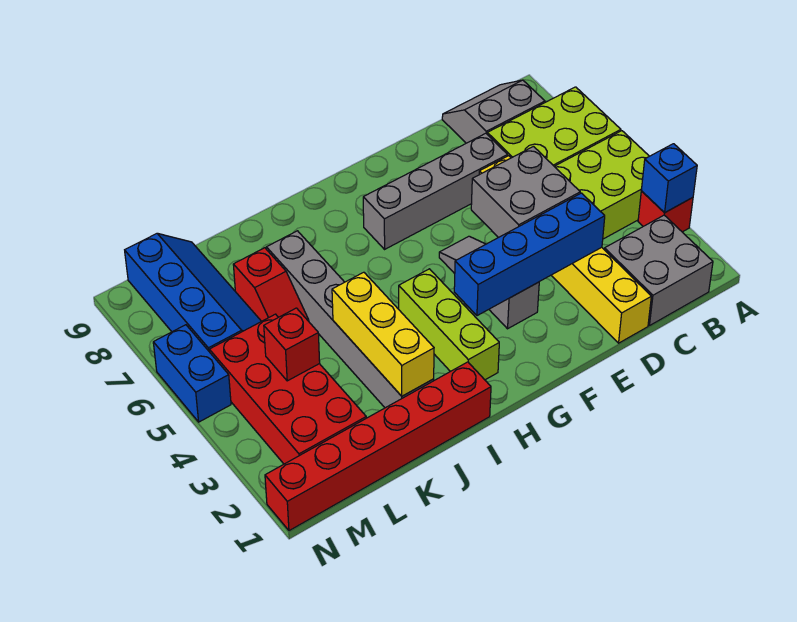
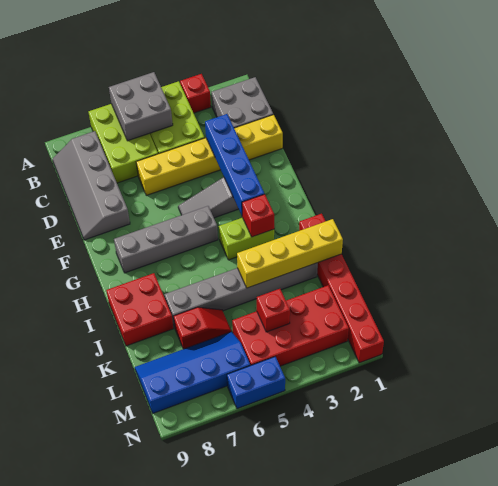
blue brick A3 level 2 -> none
grey slope B8:C9 level 1 top 8 -> grey slope B8:E9 level 1 top 8
grey brick D4:E5 level 2 -> grey brick A5:B6 level 2
grey brick D7:G7 level 1 -> grey brick G5:G8 level 1
lime brick H2:H4 level 1 -> lime brick H3:H4 level 1
none -> red brick H3 level 2
none -> red brick I8:J9 level 1
yellow brick J2:J4 level 2 -> yellow brick J1:J4 level 2

